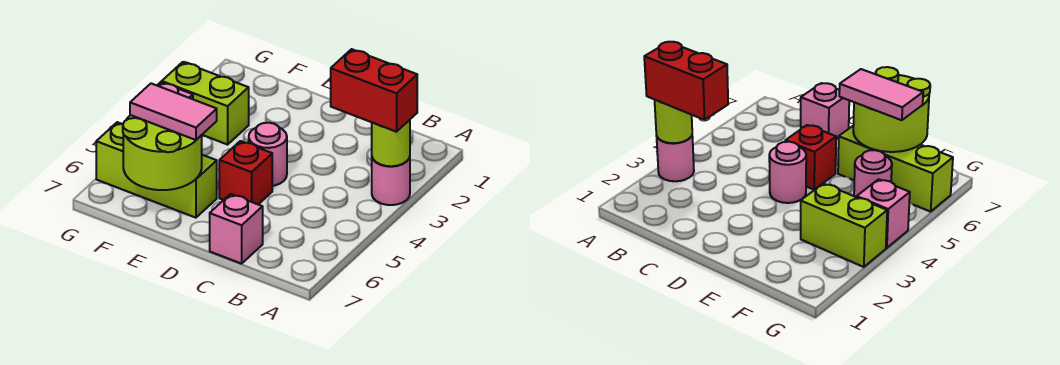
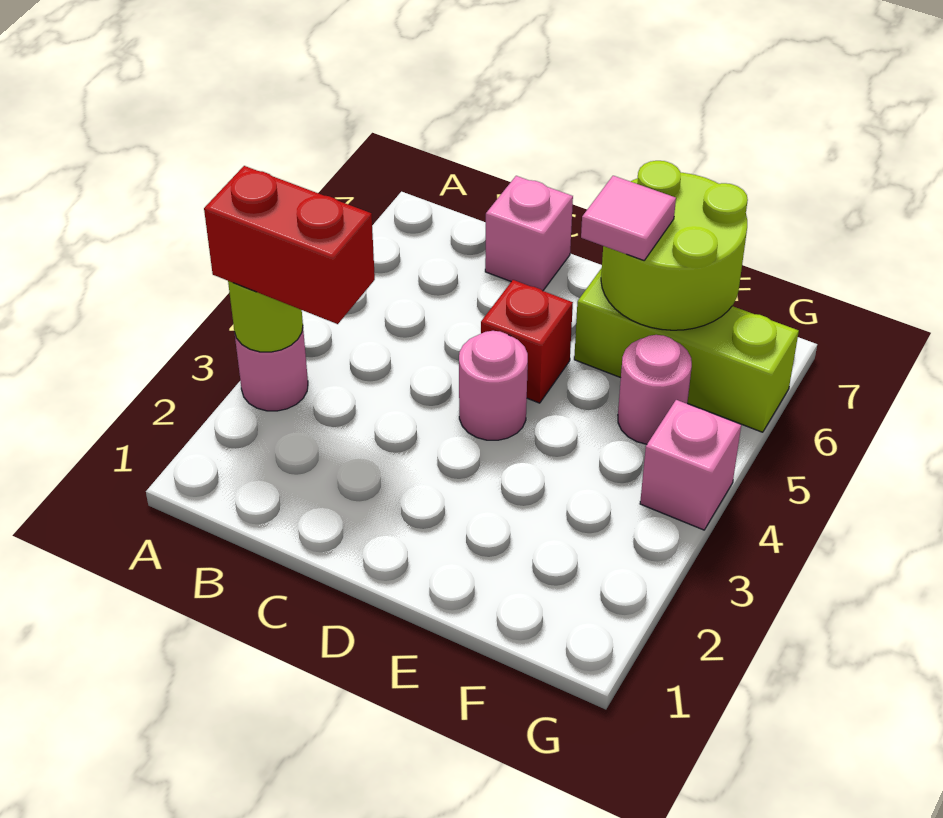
pink tile E6:F6 level 3 -> pink tile E6 level 3
lime brick F3:G3 level 1 -> none

